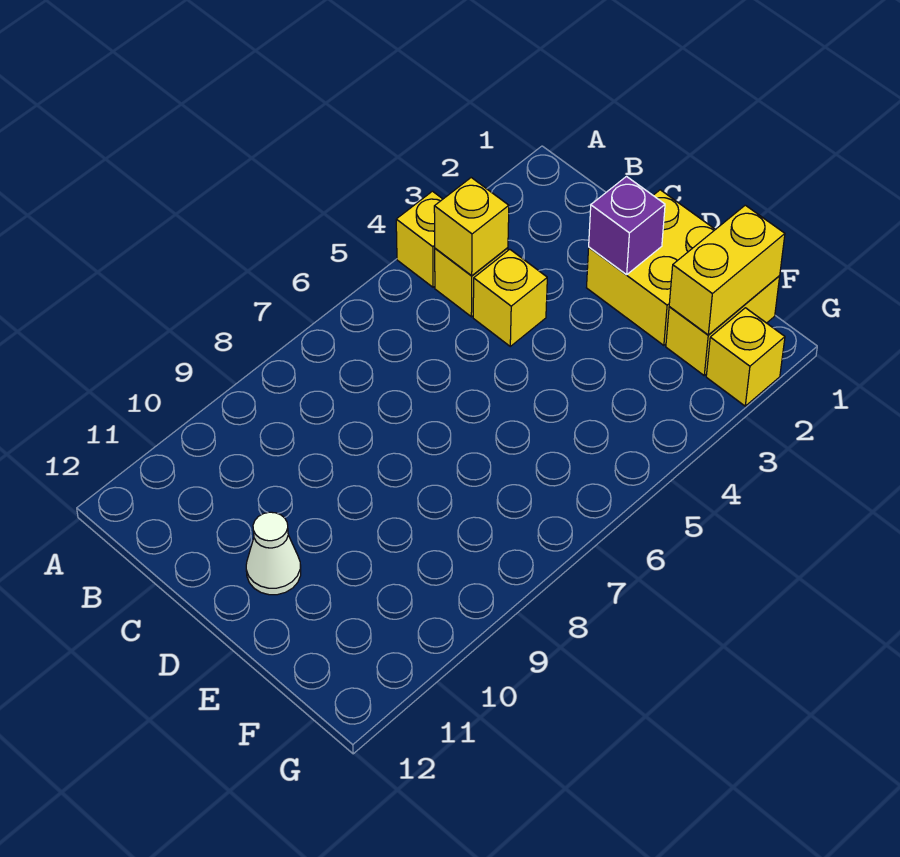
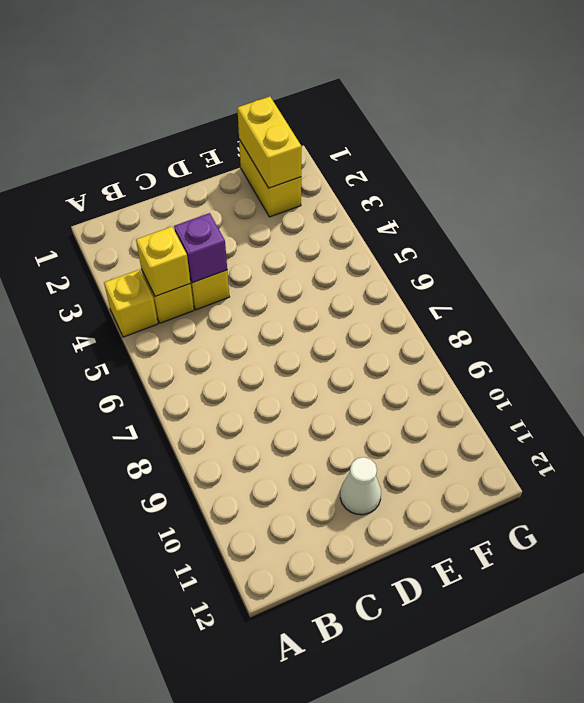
yellow brick D1:E2 level 1 -> none
purple brick D2 level 2 -> purple brick C4 level 2
yellow brick G2 level 1 -> none

